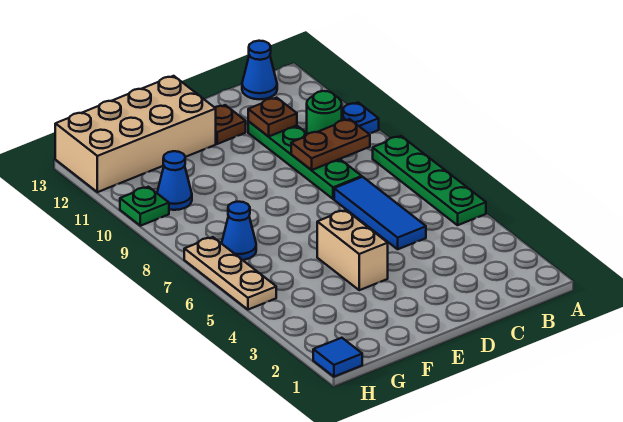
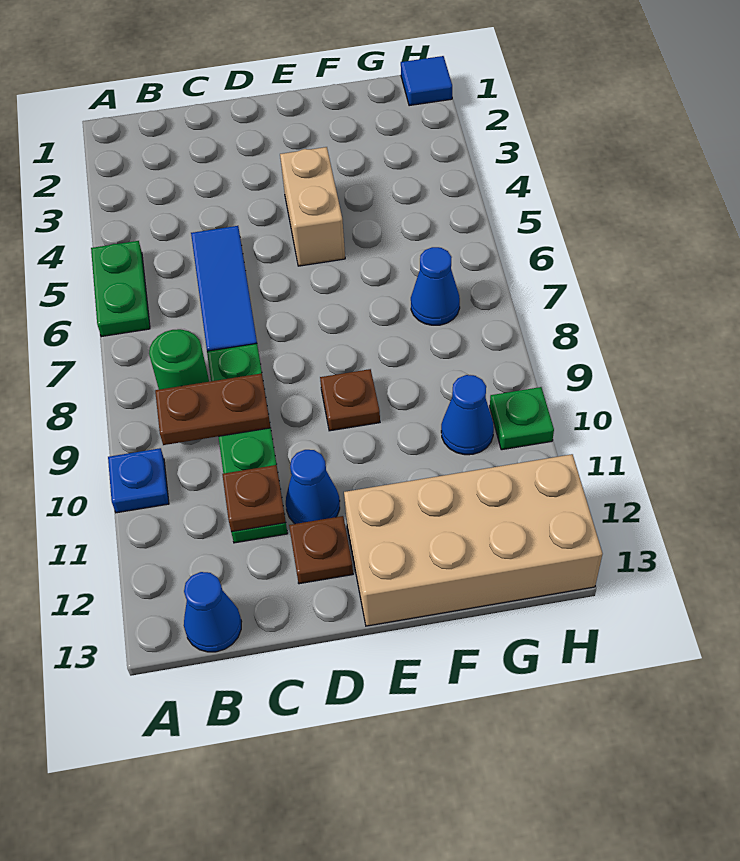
green plate A5:A8 level 1 -> green plate A5:A6 level 1
green round brick B10 level 1 -> green round brick B8 level 1
none -> blue cone D11 level 1
none -> brown plate E9 level 1
tan plate H5:H7 level 1 -> none

